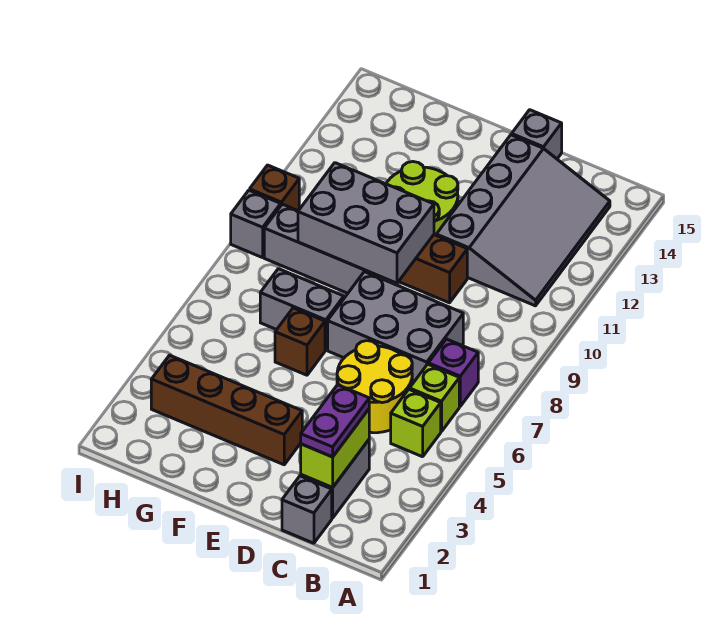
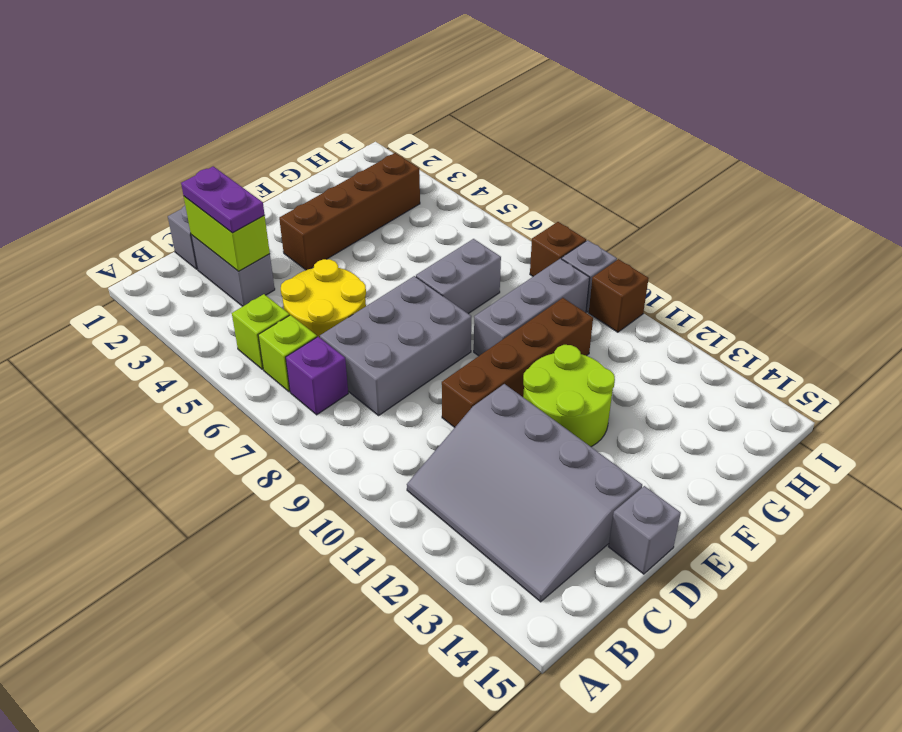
grey brick E9:G10 level 2 -> none
brown brick F6 level 1 -> brown brick I8 level 1

